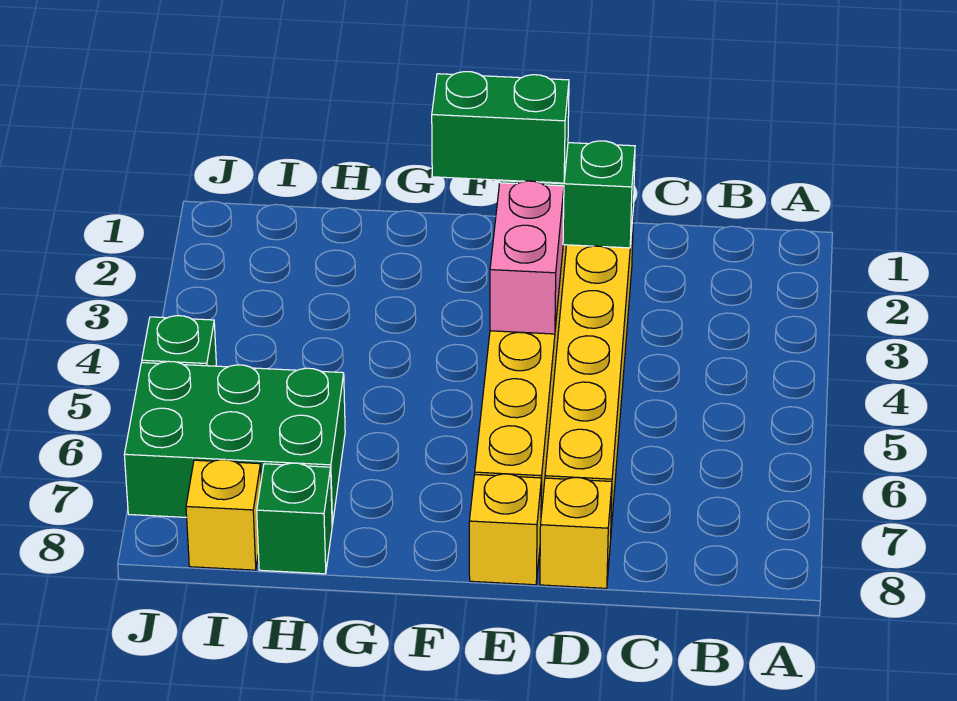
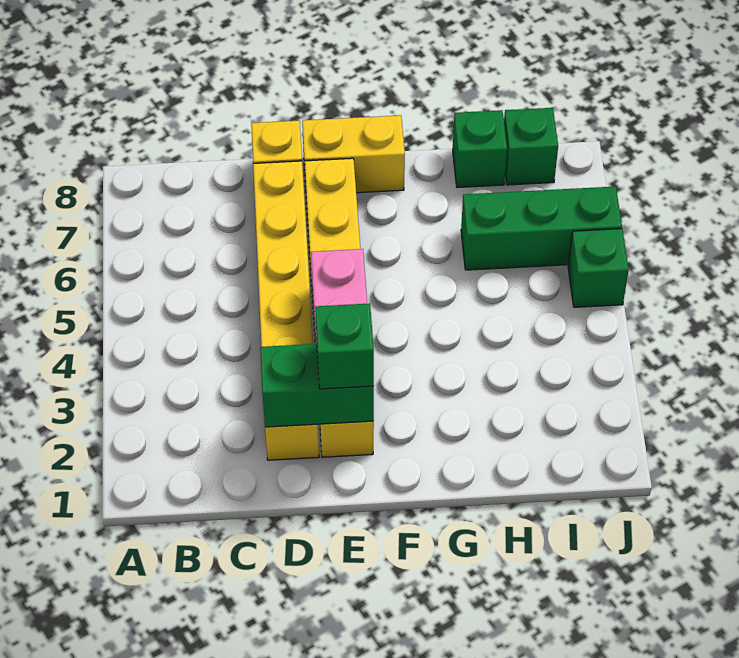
green brick E2:F2 level 3 -> green brick E2 level 3
yellow brick E8 level 1 -> yellow brick E8:F8 level 1
green brick H6:J7 level 1 -> green brick H6:J6 level 1
yellow brick I8 level 1 -> green brick I8 level 1

